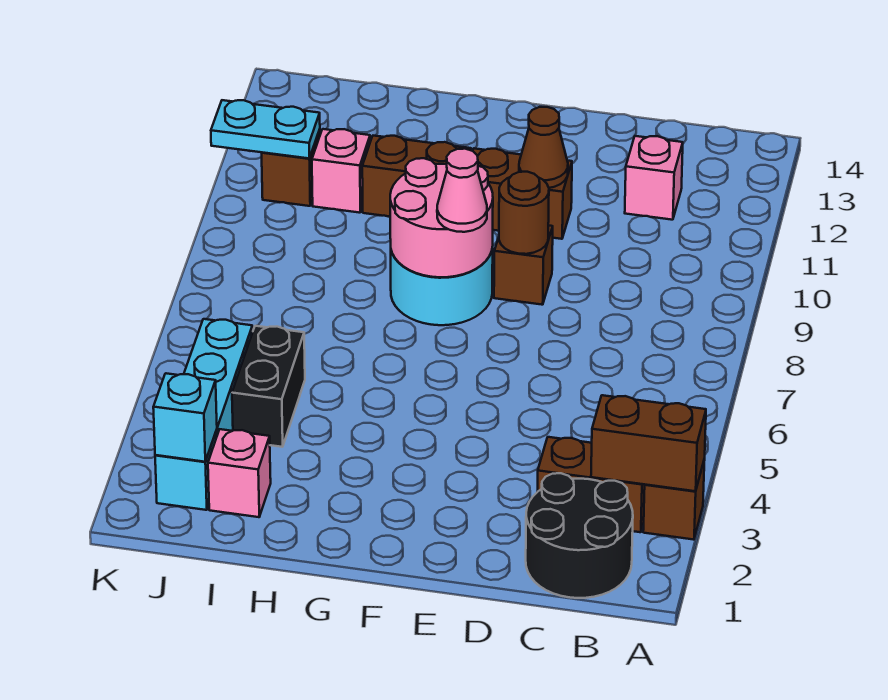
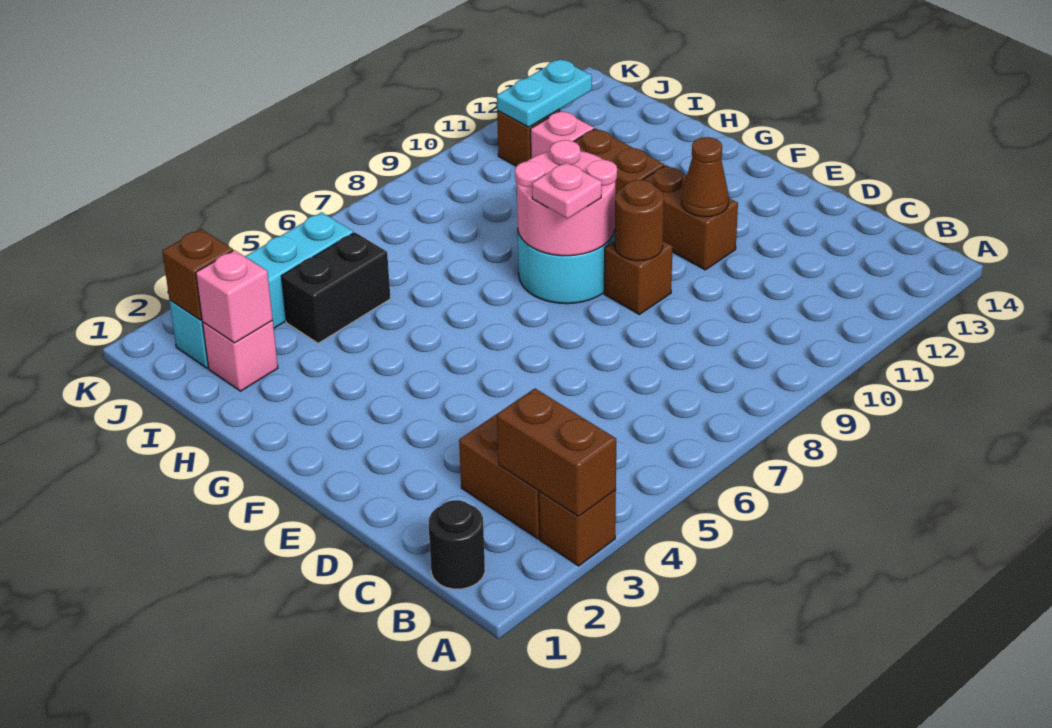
black round brick B1:C2 level 1 -> black round brick B1 level 1
pink brick C12 level 1 -> pink brick I2 level 2
pink cone F8 level 3 -> pink plate F8 level 3
cyan brick J2 level 2 -> brown brick J2 level 2
cyan plate J11:K11 level 2 -> cyan plate J11:J12 level 2

